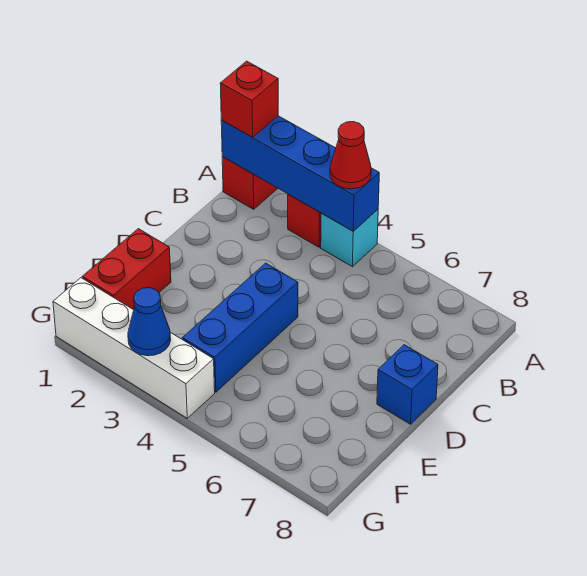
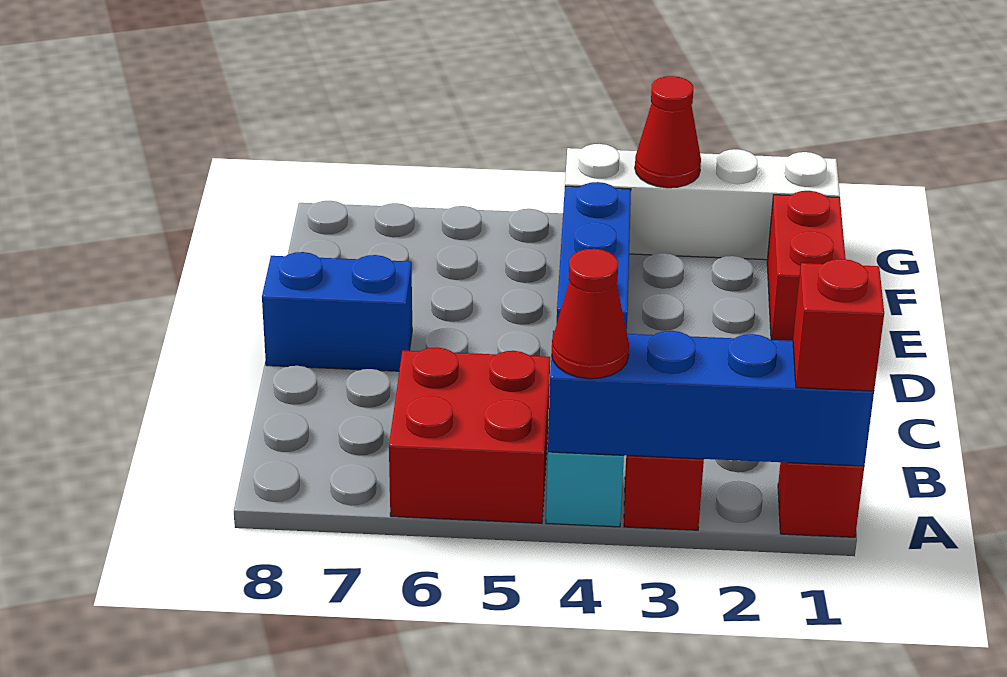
none -> red brick A5:B6 level 1
blue brick D8 level 1 -> blue brick D7:D8 level 1
blue cone G3 level 2 -> red cone G3 level 2

